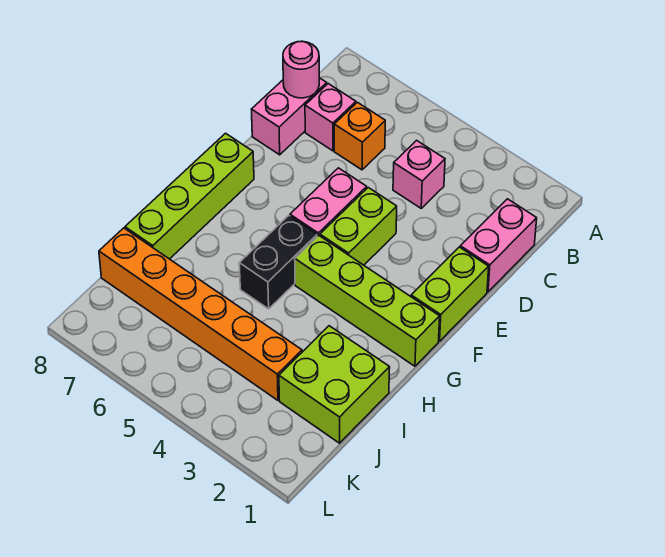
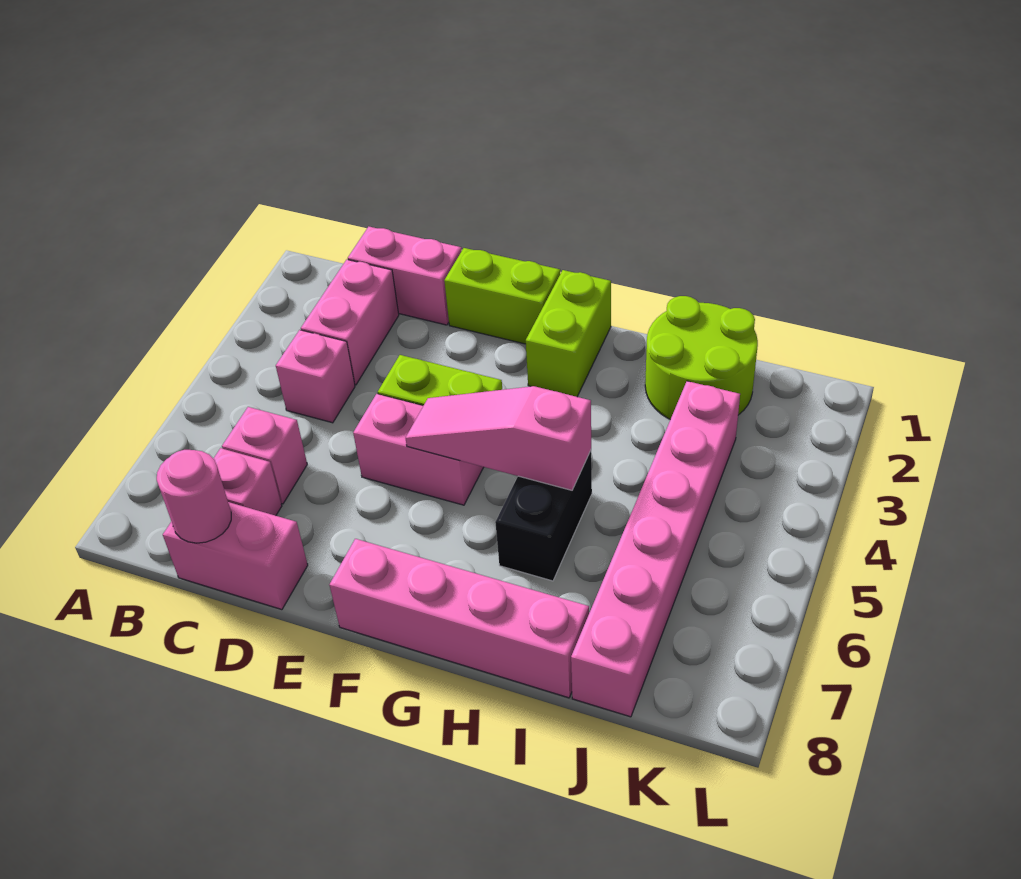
none -> pink brick C2:C3 level 1
orange brick C6 level 1 -> pink brick C6 level 1
none -> pink slope F5:H5 level 2 top H
lime brick F8:I8 level 1 -> pink brick F8:I8 level 1
lime brick G1:G4 level 1 -> lime brick G1:G2 level 1
black brick G5:H5 level 1 -> black brick H5:H6 level 1
lime brick I1:J2 level 1 -> lime round brick I1:J2 level 1
orange brick J3:J8 level 1 -> pink brick J3:J8 level 1

